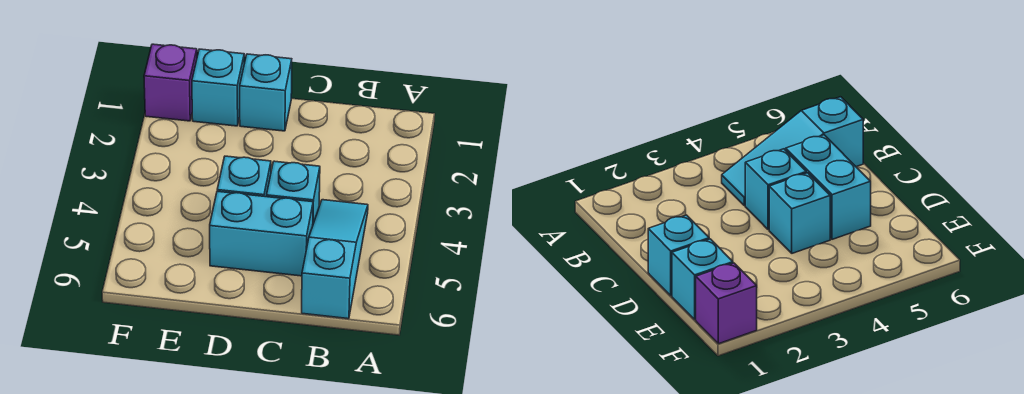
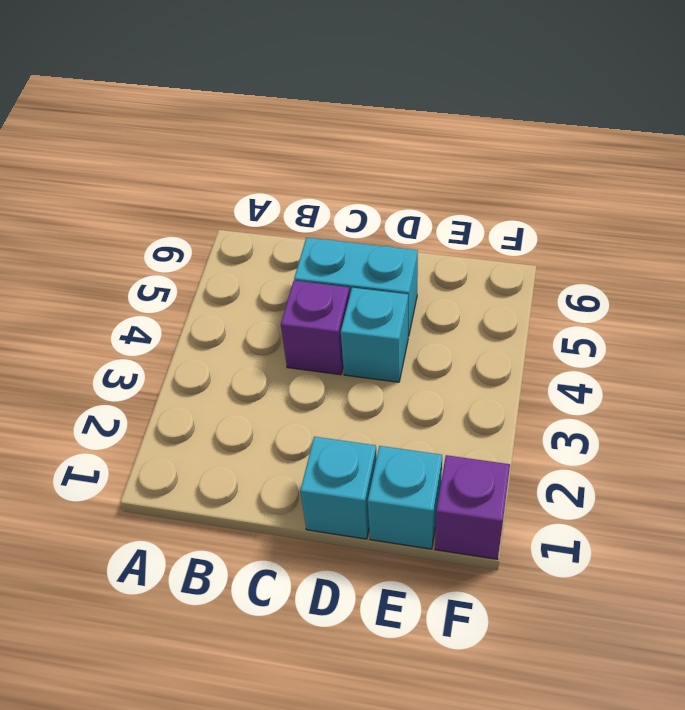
cyan slope B4:B6 level 1 top 6 -> none
cyan brick C4 level 1 -> purple brick C4 level 1

